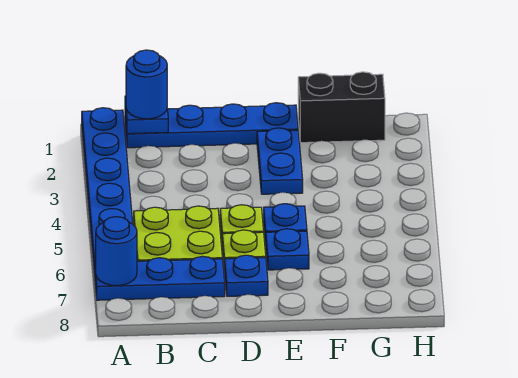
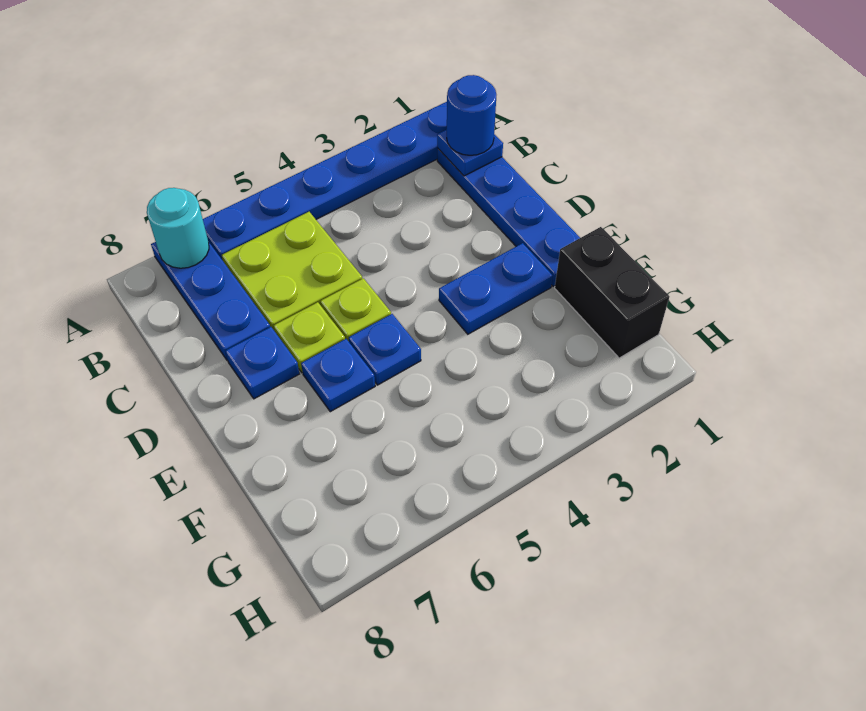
blue round brick A7 level 2 -> cyan round brick A7 level 2

